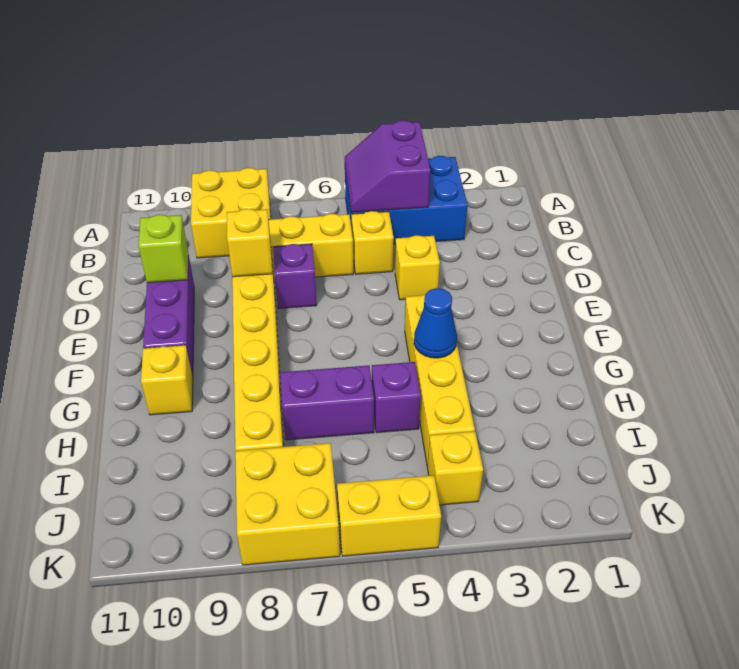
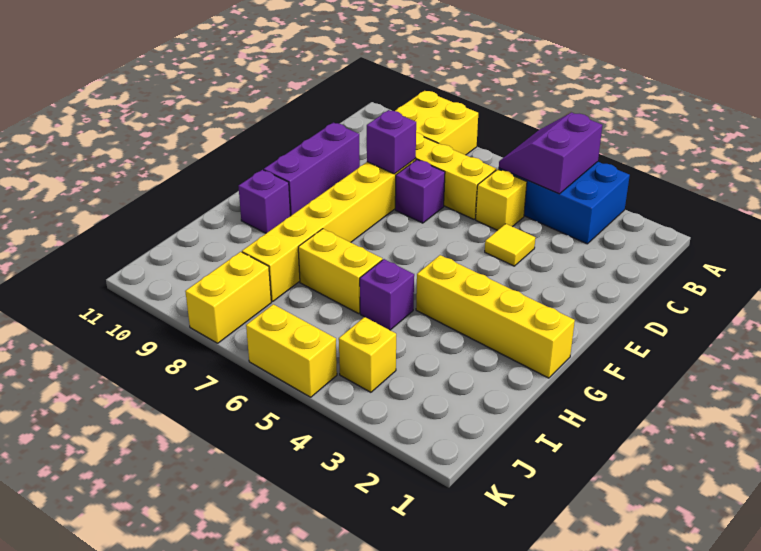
yellow brick D4 level 1 -> yellow tile D4 level 1
yellow brick D8 level 2 -> purple brick D8 level 2
lime brick D10 level 2 -> none
yellow brick F4:I4 level 1 -> yellow brick G1:G4 level 1
blue cone G4 level 2 -> none
yellow brick G10 level 1 -> purple brick G10 level 1
purple brick H6:H7 level 1 -> yellow brick H6:H7 level 1
yellow brick J7:K8 level 1 -> yellow brick J8:K8 level 1

